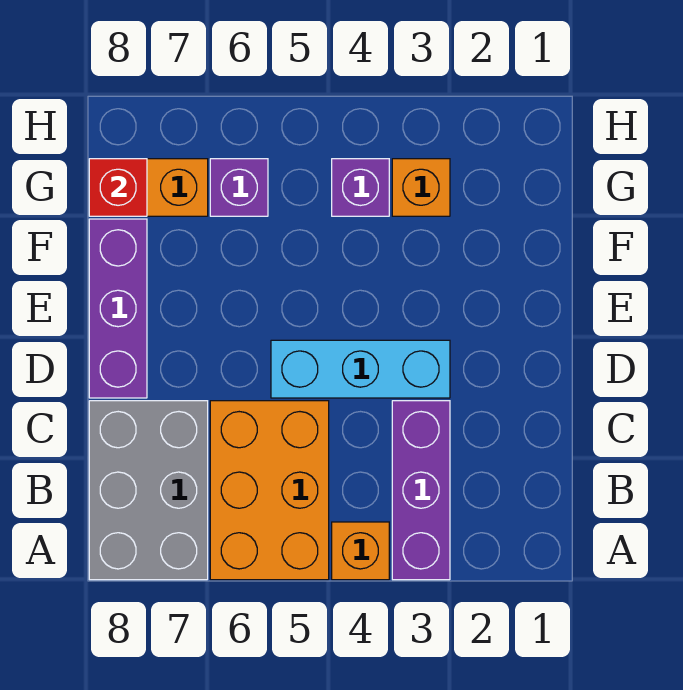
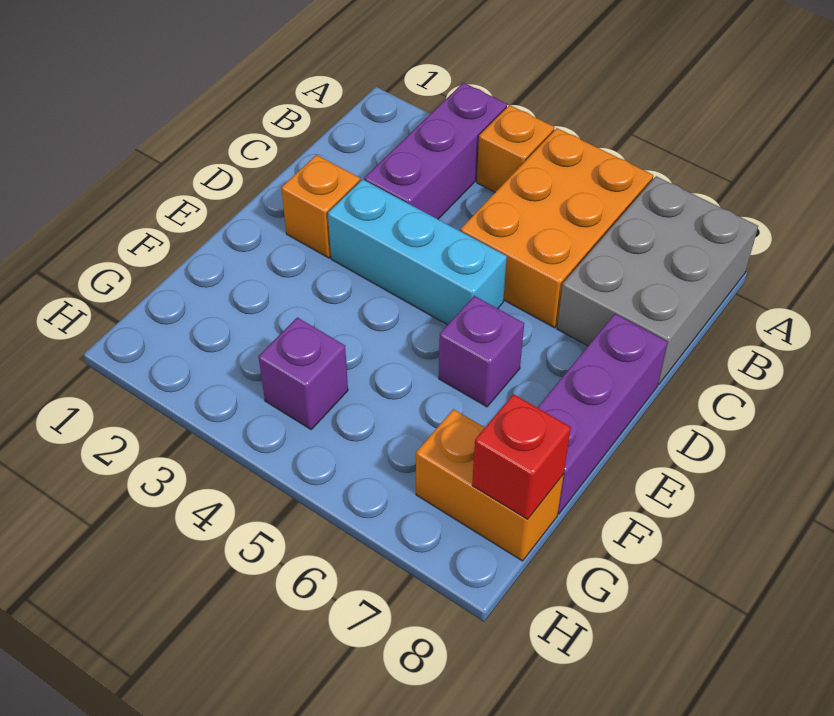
orange brick G3 level 1 -> orange brick D2 level 1
purple brick G6 level 1 -> purple brick E6 level 1

